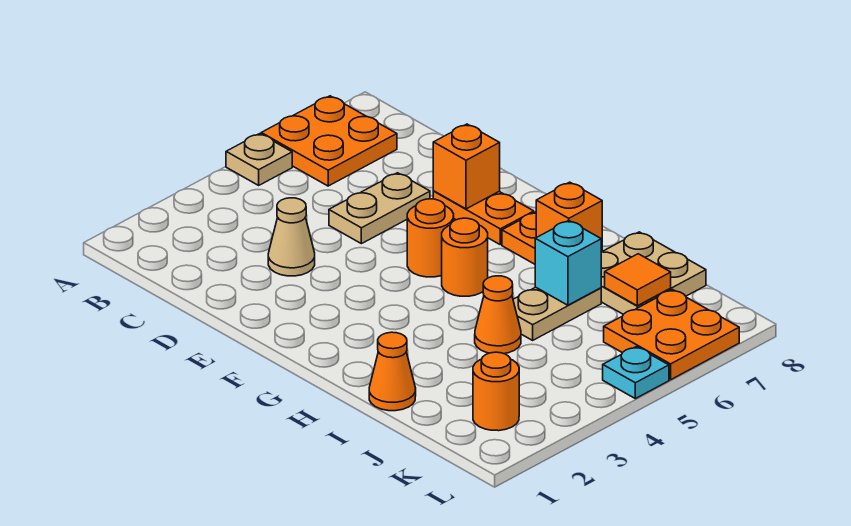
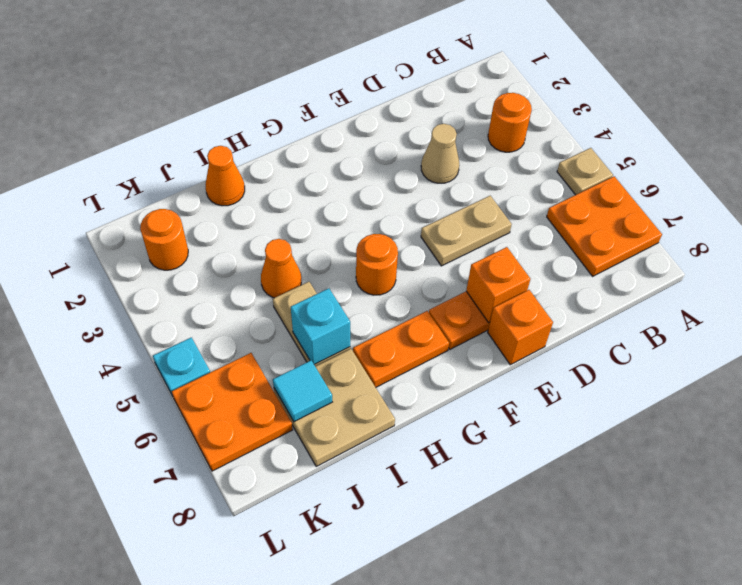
tan plate D5:D6 level 1 -> tan plate D5:E5 level 1
orange round brick F5 level 1 -> orange round brick B3 level 1
orange brick H7 level 2 -> orange brick E8 level 1
orange tile J7 level 2 -> cyan tile J7 level 2

